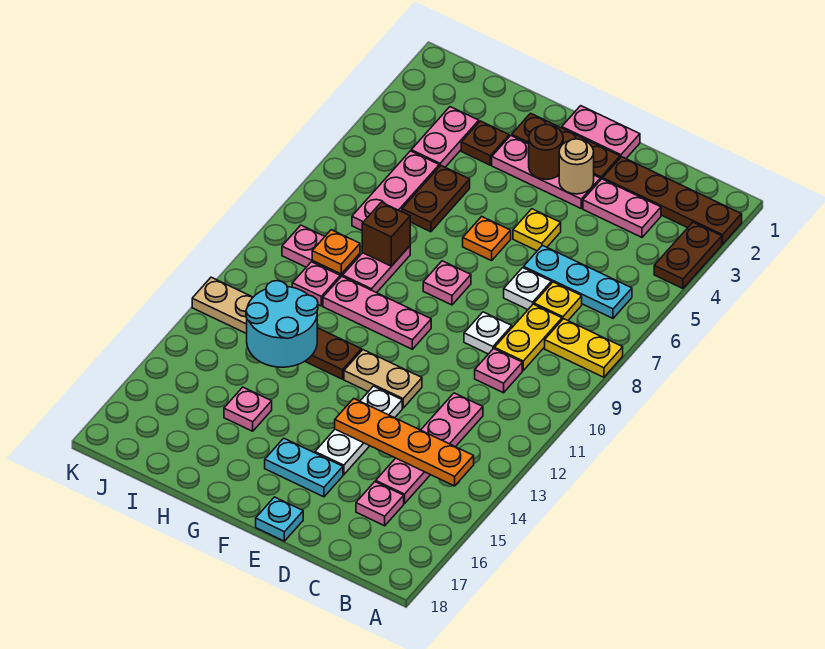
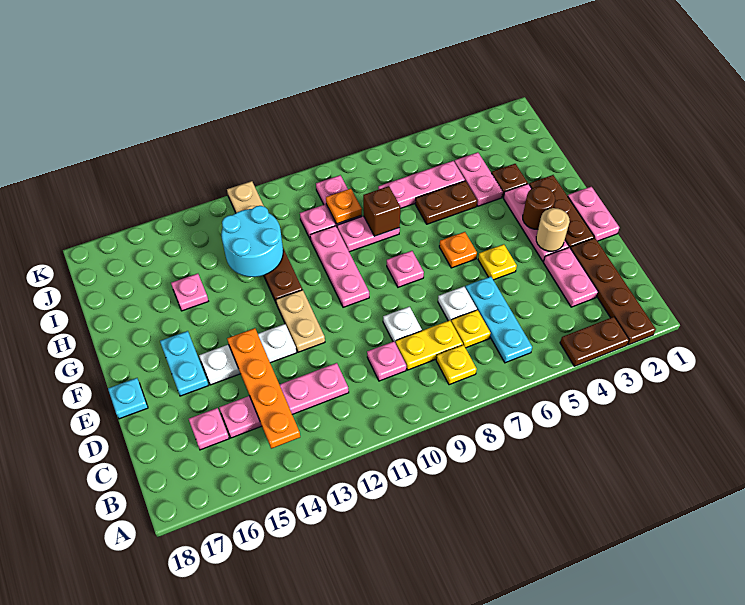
yellow plate A8:B8 level 1 -> yellow plate B8 level 1
pink plate I3:I4 level 1 -> pink plate H4:I4 level 1

